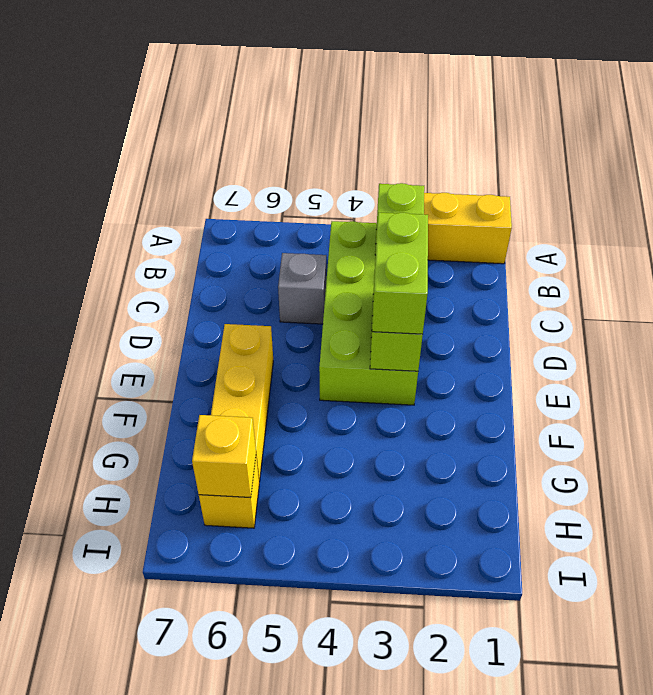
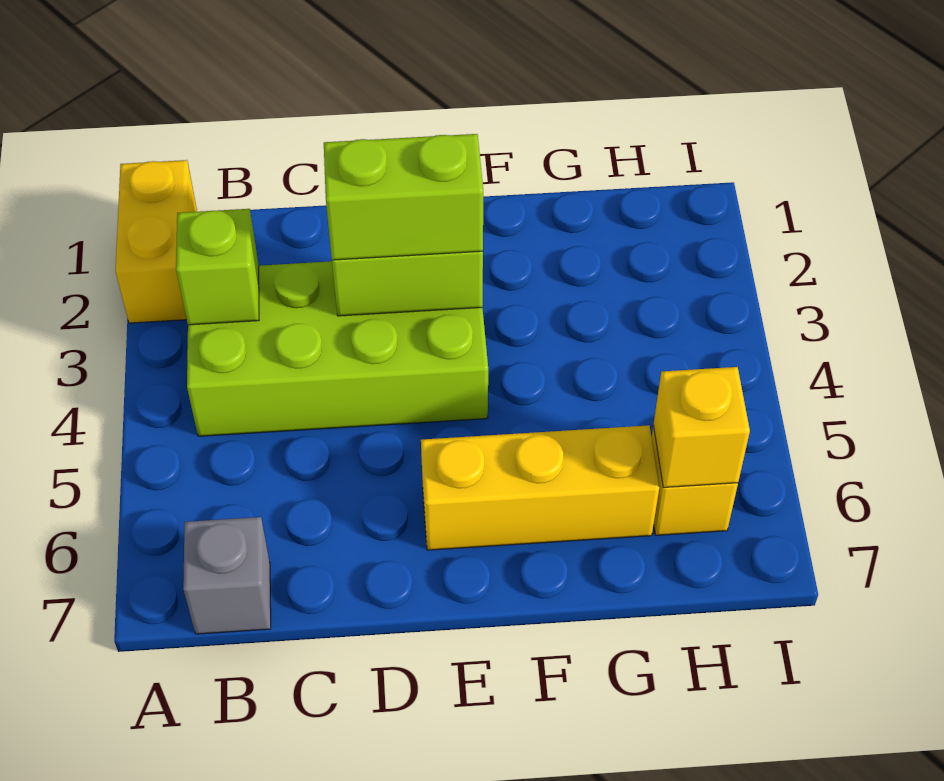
grey brick C5 level 1 -> grey brick B7 level 1

